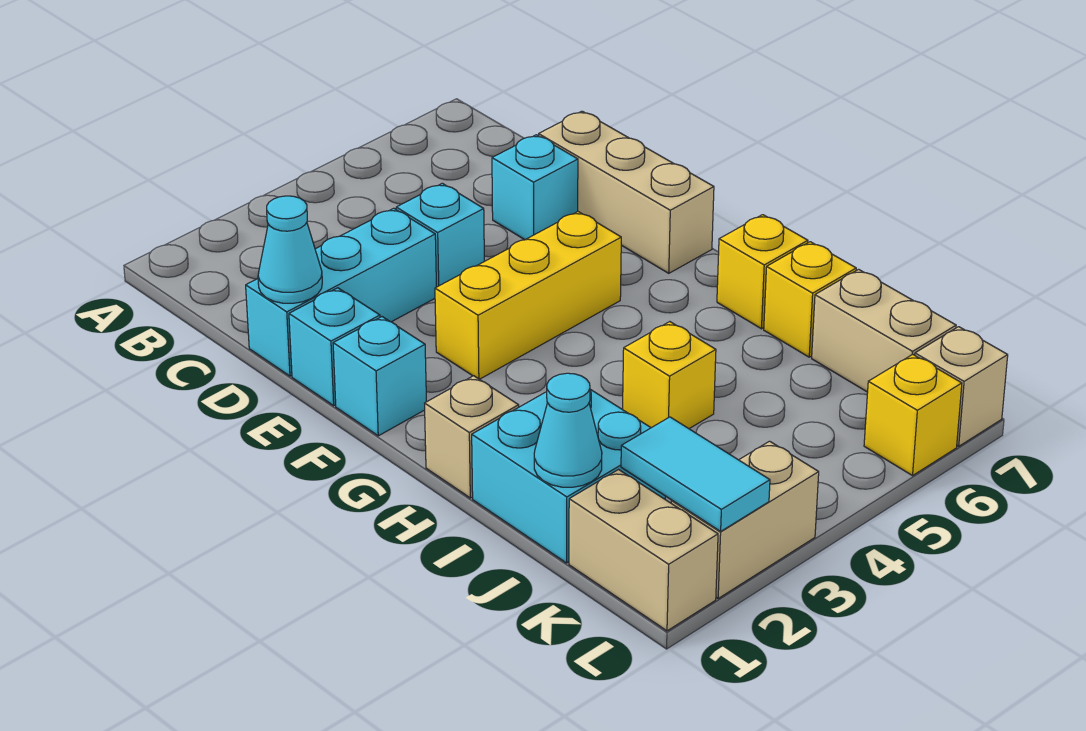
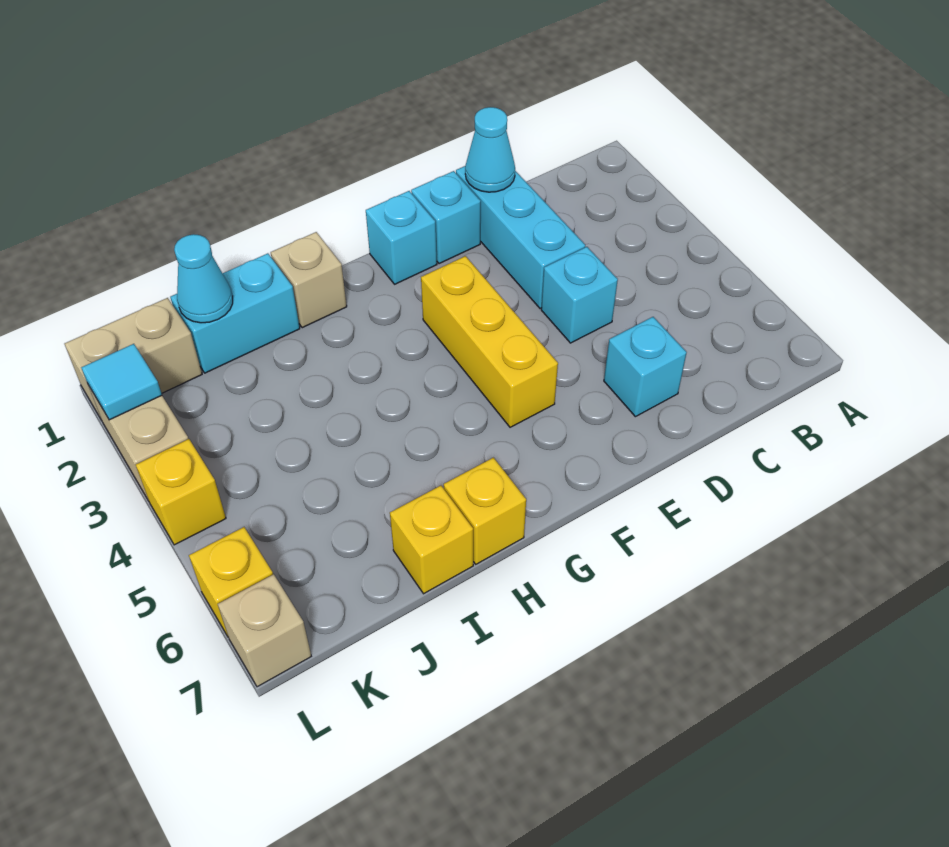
tan brick D7:F7 level 1 -> none
cyan brick I1:J2 level 1 -> cyan brick I1:J1 level 1
yellow brick I4 level 1 -> yellow brick L4 level 1
tan brick J7:K7 level 1 -> none
cyan tile K2:L2 level 2 -> cyan tile L2 level 2

